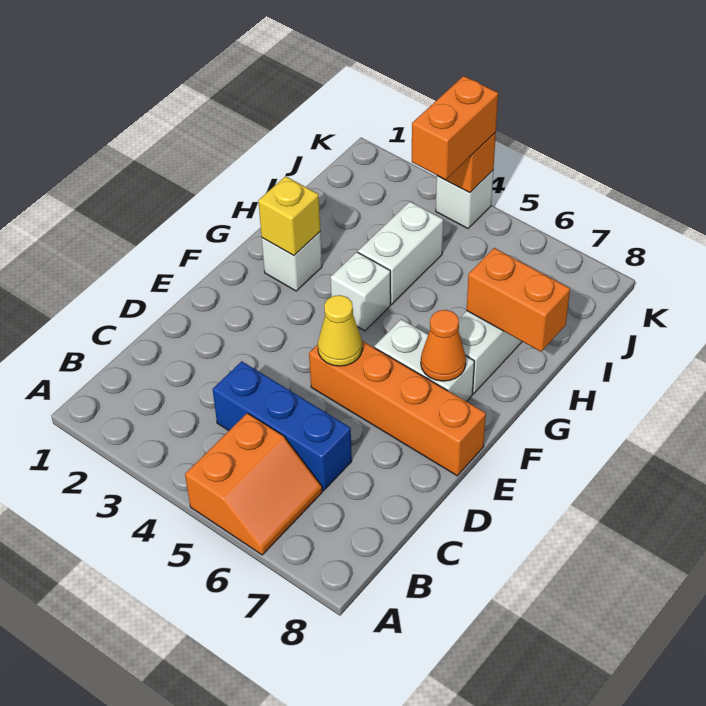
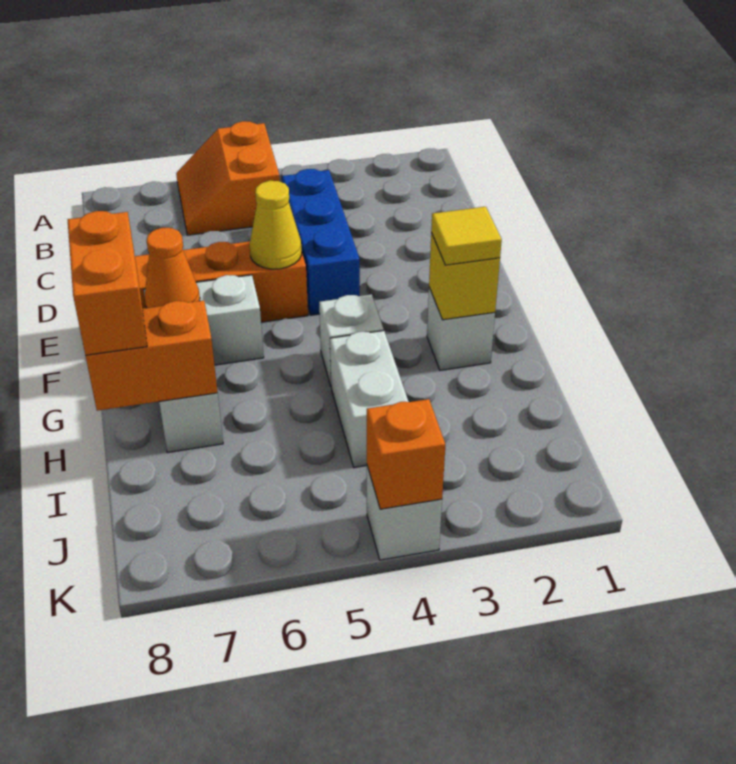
blue brick C4:C6 level 1 -> blue brick C4:E4 level 1
none -> yellow tile G2 level 3
orange brick J4:K4 level 3 -> orange brick G8:H8 level 3

